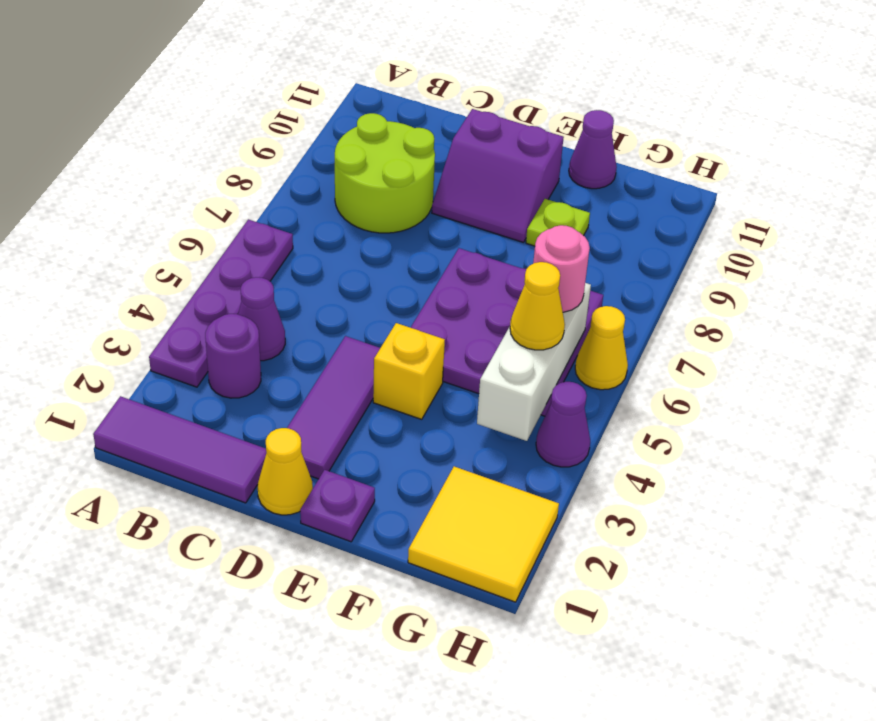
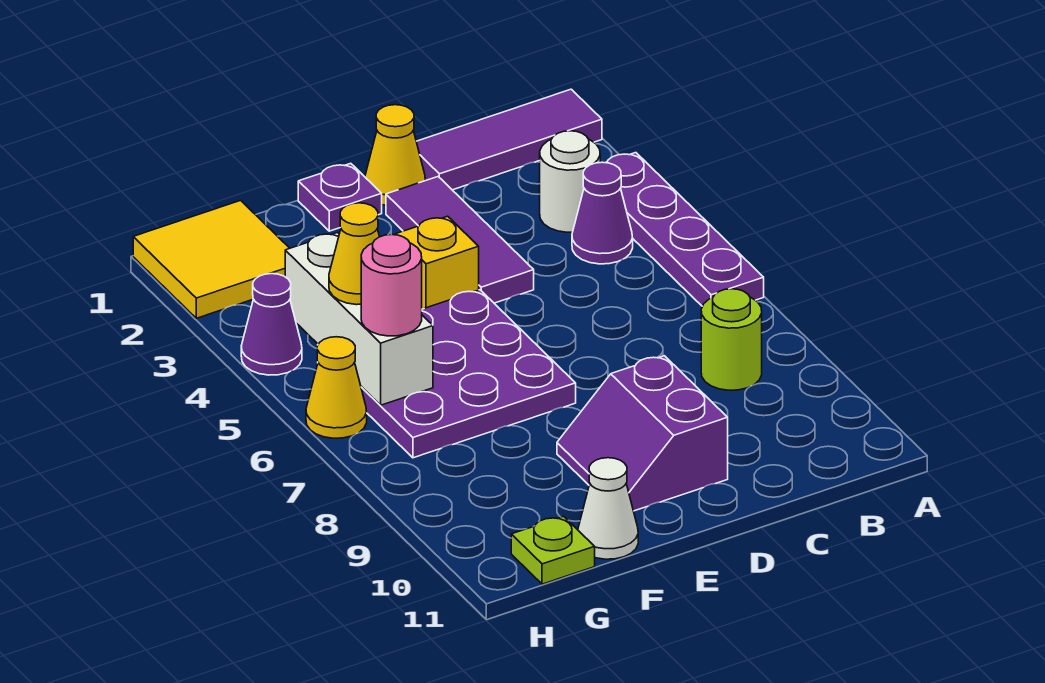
purple round brick B3 level 1 -> white round brick B3 level 1
lime round brick B8:C9 level 1 -> lime round brick B8 level 1
purple slope D9:E10 level 1 top 10 -> purple slope D9:E10 level 1 top D
lime plate F9 level 1 -> lime plate G11 level 1
purple cone F11 level 1 -> white cone F11 level 1

